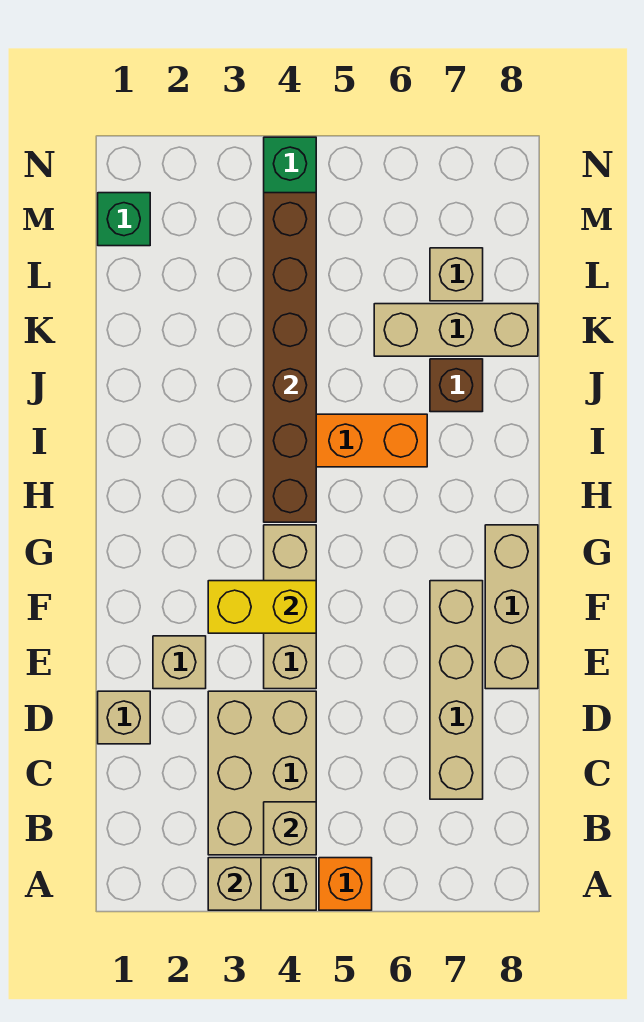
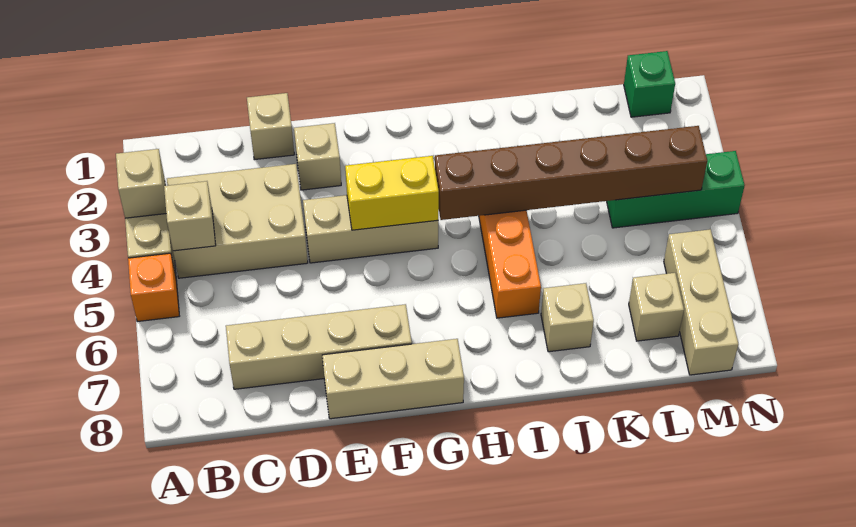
yellow brick F3:F4 level 2 -> yellow brick F4:G4 level 2
brown brick J7 level 1 -> tan brick J7 level 1
tan brick K6:K8 level 1 -> tan brick M6:M8 level 1

